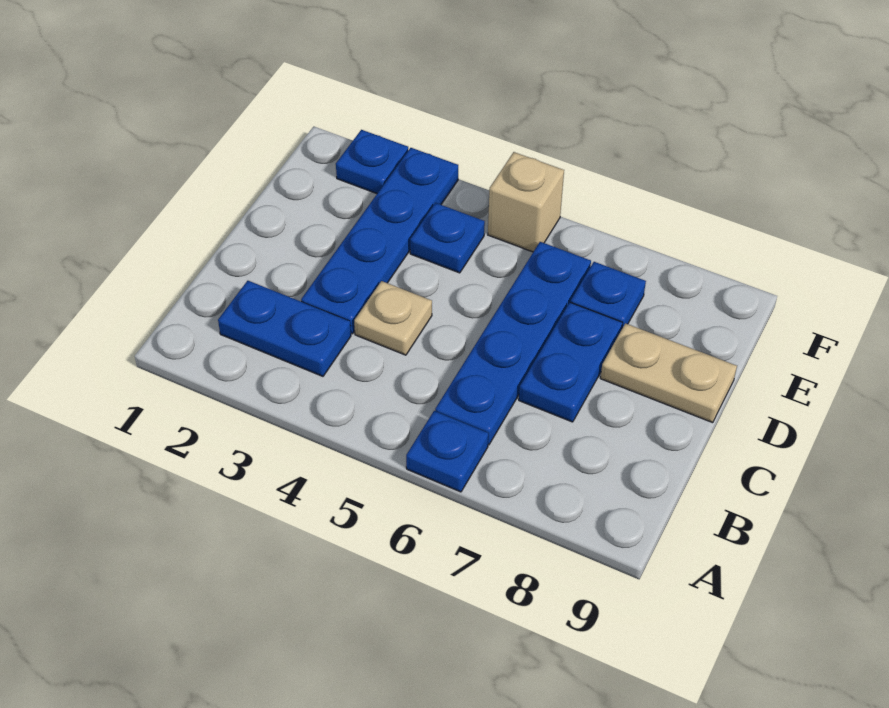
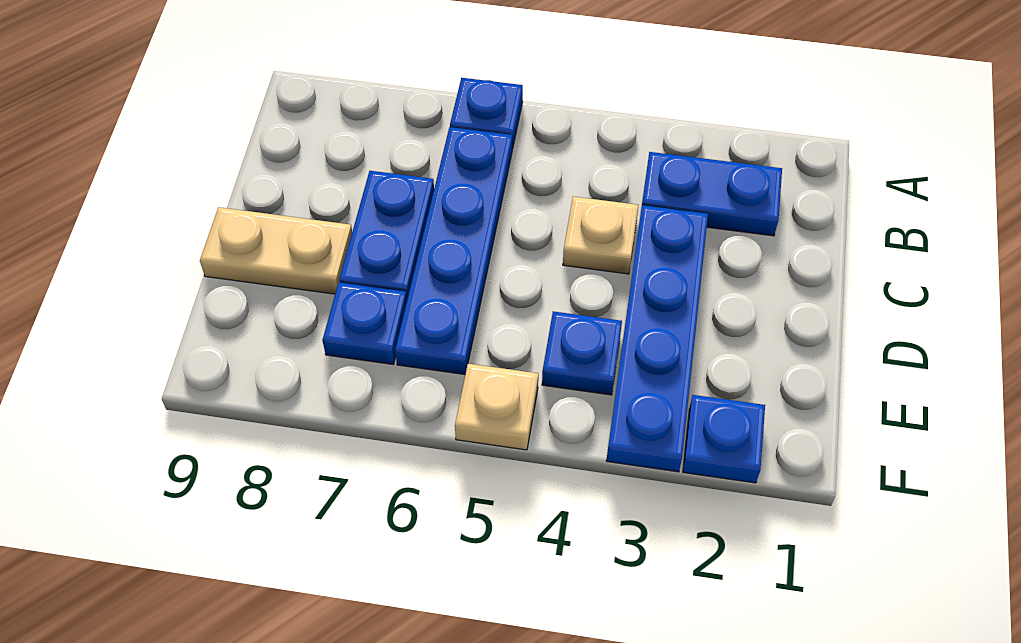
tan brick F5 level 1 -> tan plate F5 level 1

